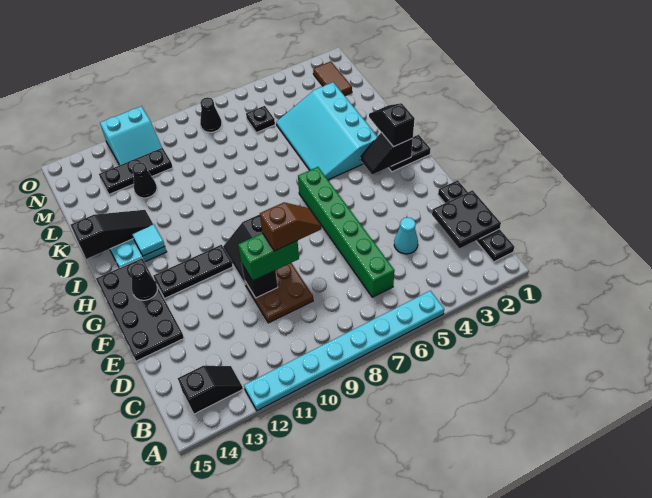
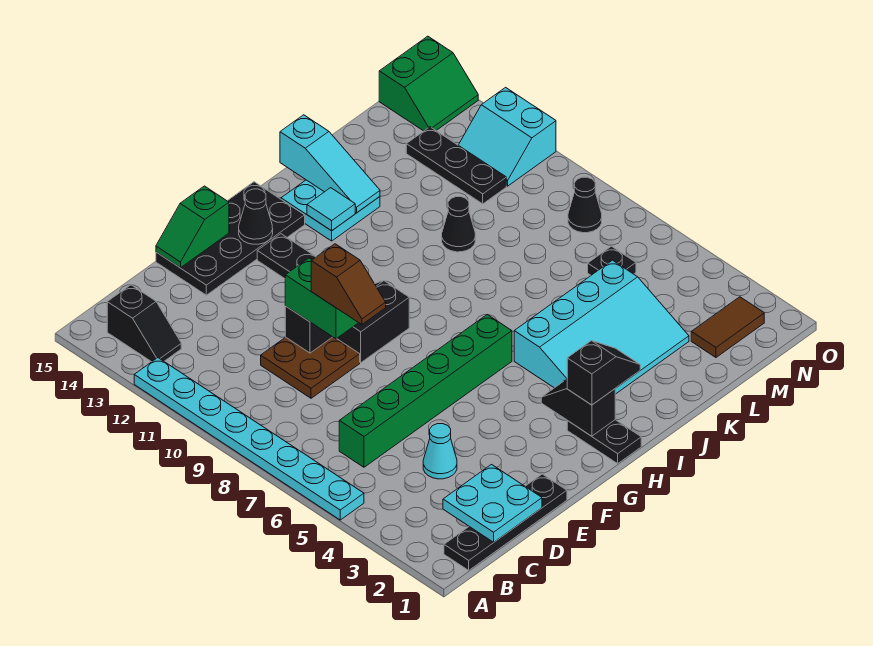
black plate C1:D2 level 2 -> cyan plate C1:D2 level 2
none -> green slope E15:F15 level 2 top F
cyan slope I3:L5 level 1 top 3 -> cyan slope I3:L5 level 1 top 5
black slope J13:J15 level 2 top 15 -> cyan slope J13:J15 level 2 top 15
black cone L12 level 1 -> black cone K10 level 1
none -> green slope N14:O15 level 1 top 15

